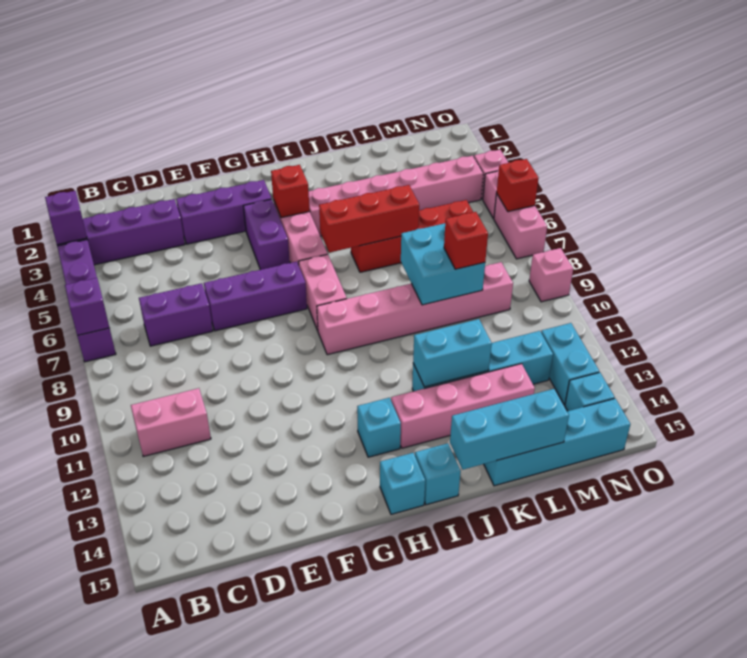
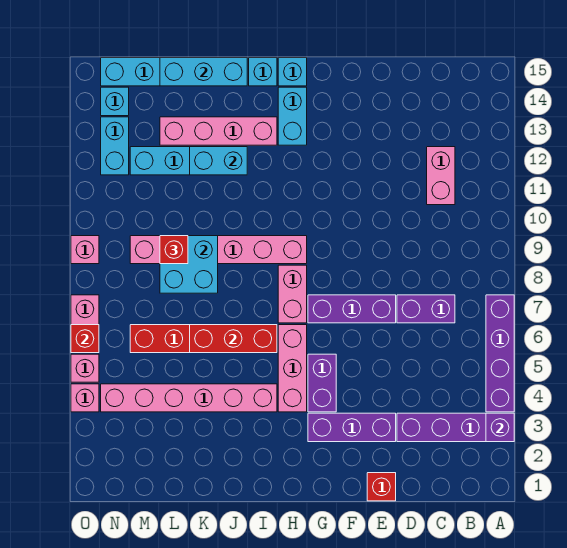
purple brick A7 level 2 -> none
pink brick B11:C11 level 1 -> pink brick C11:C12 level 1
red brick H4 level 2 -> red brick E1 level 1
cyan brick H13 level 1 -> cyan brick H13:H14 level 1

